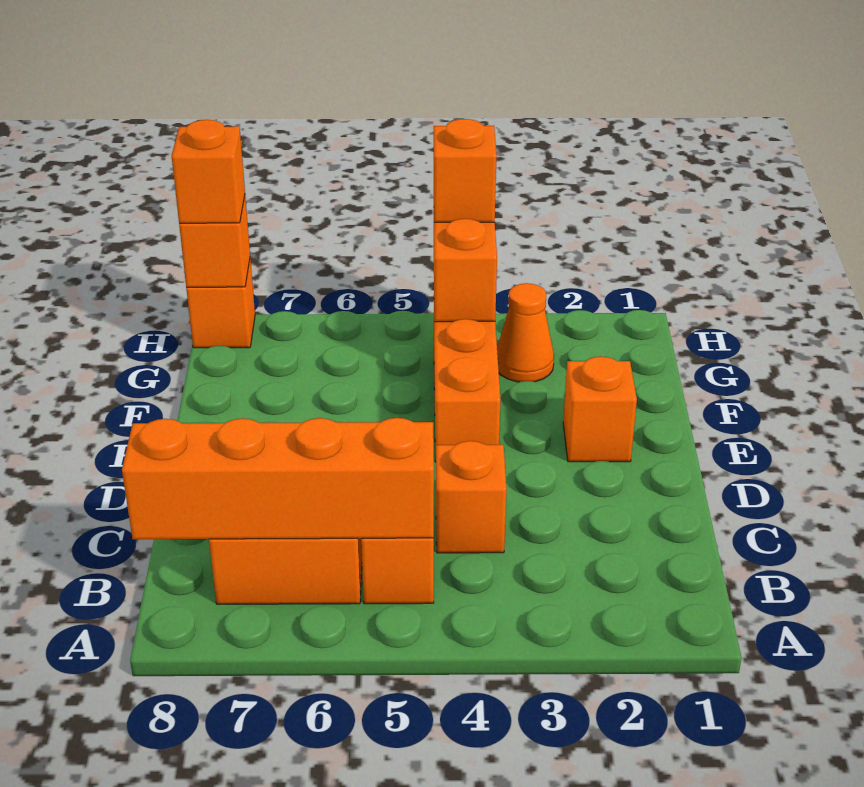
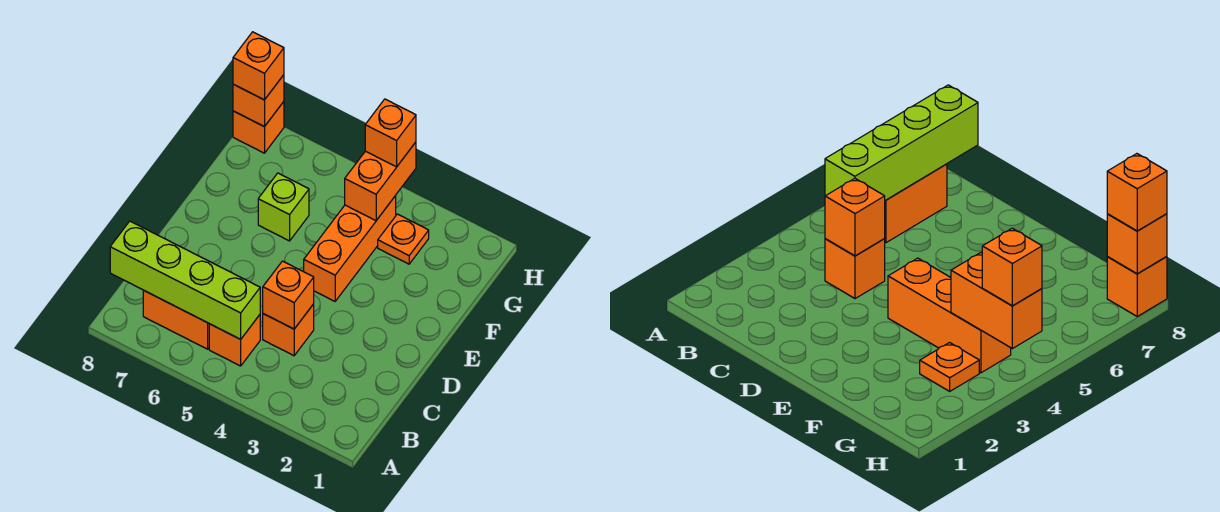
orange brick B5:B8 level 2 -> lime brick B5:B8 level 2
orange brick E2 level 1 -> orange brick C4 level 2
none -> lime brick F6 level 1
orange cone G3 level 1 -> orange plate G3 level 1

